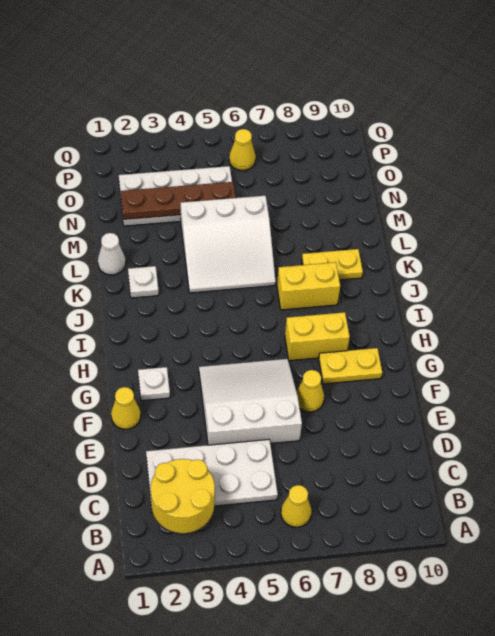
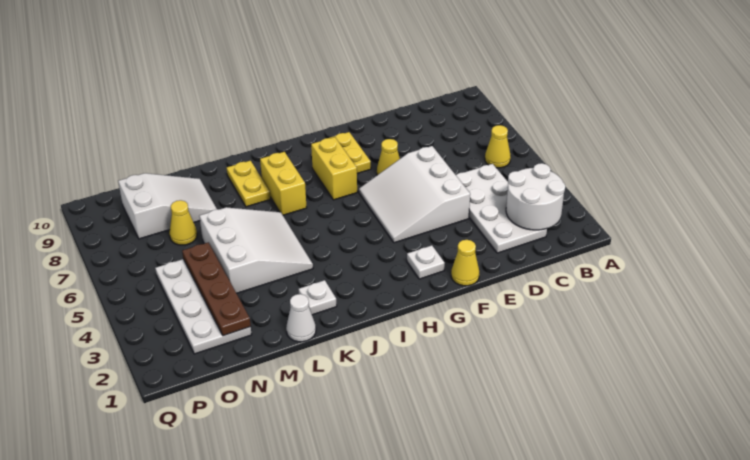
yellow round brick B2:C3 level 2 -> white round brick B2:C3 level 2
none -> white slope M8:O9 level 1 top O
yellow cone P6 level 1 -> yellow cone N7 level 1

